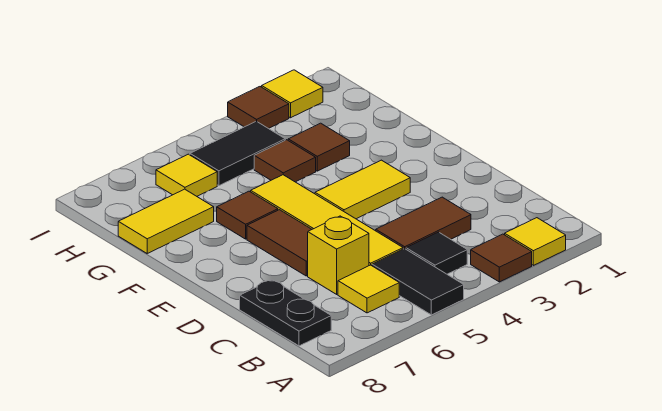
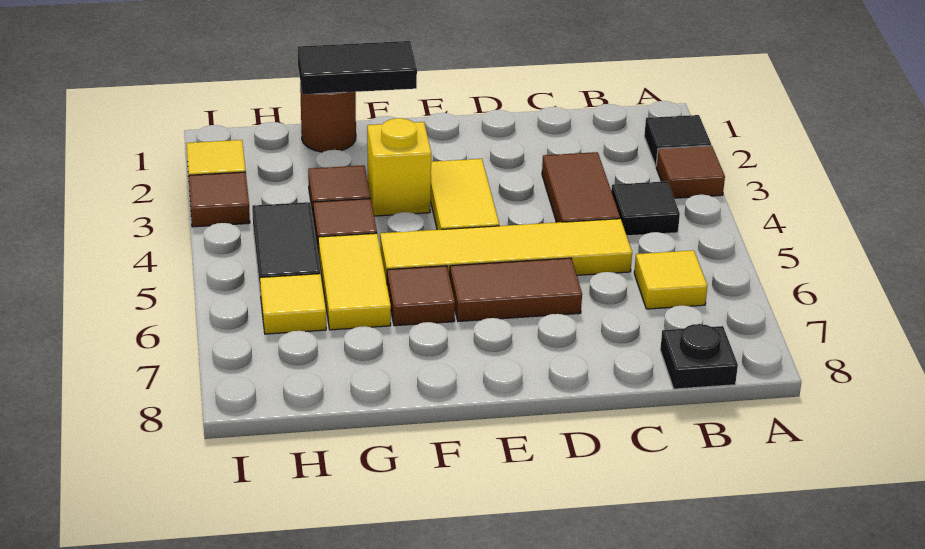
yellow tile A2 level 1 -> black tile A2 level 1
black tile A5:B5 level 1 -> black tile F1:G1 level 2
black plate B8:C8 level 1 -> black plate B8 level 1
yellow brick C6 level 1 -> yellow brick F3 level 1
none -> brown round brick G1 level 1
yellow tile G7:G8 level 1 -> yellow tile G5:G6 level 1

